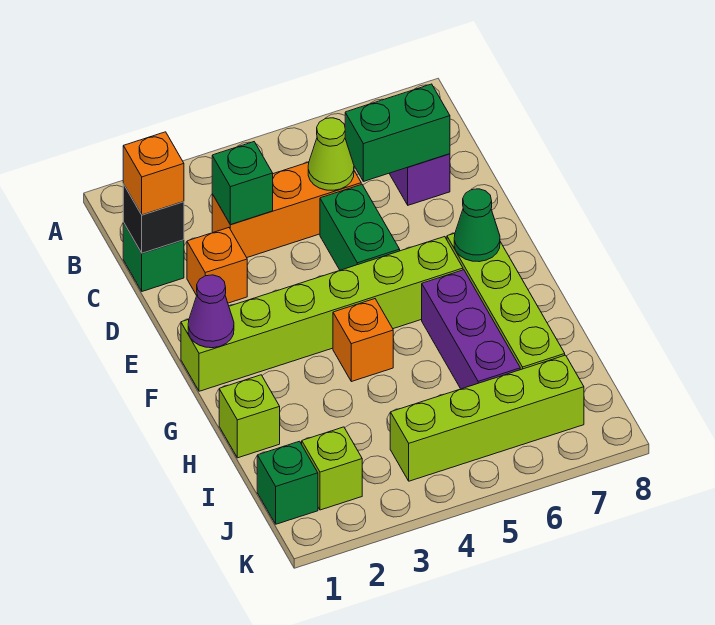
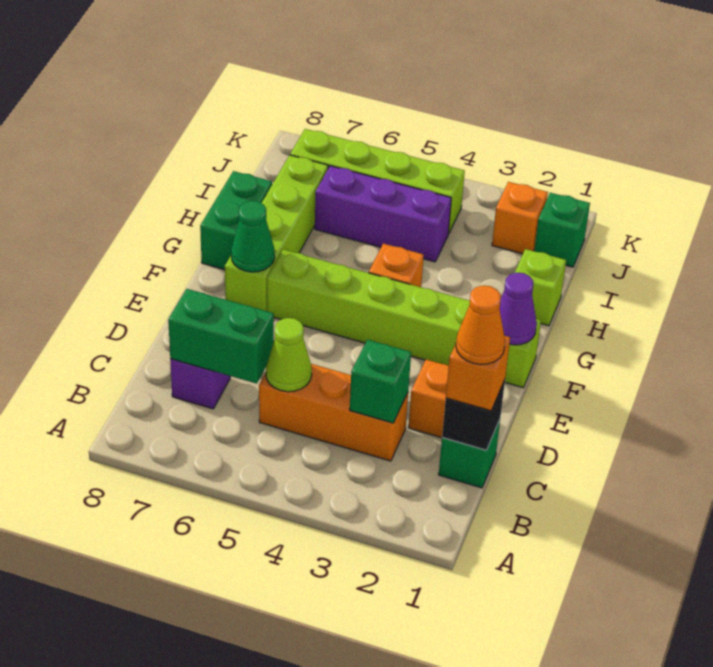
none -> orange cone C1 level 4
green brick D5:E5 level 1 -> green brick G8:H8 level 1
purple brick G6:I6 level 1 -> purple brick I4:I6 level 1
lime brick J2 level 1 -> orange brick J2 level 1

